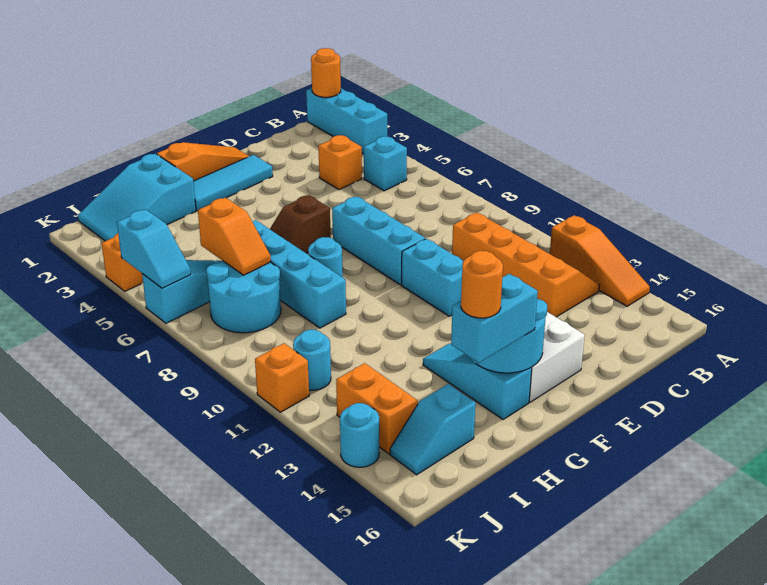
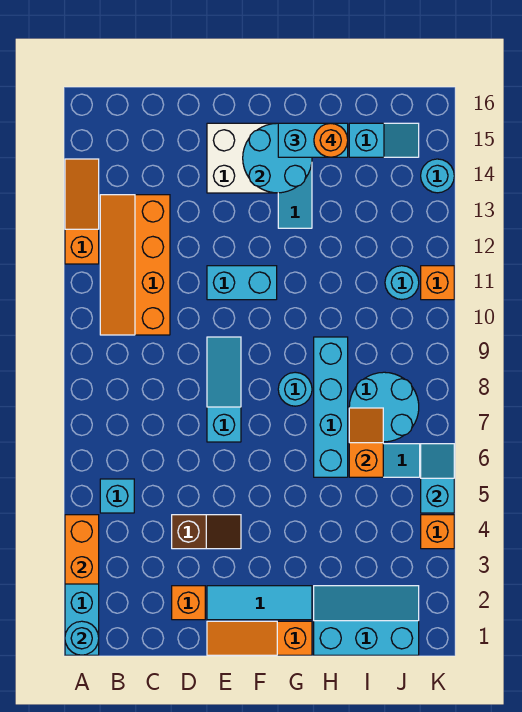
orange round brick A1 level 2 -> cyan round brick A1 level 2
orange brick C4 level 1 -> orange brick D2 level 1
cyan brick E7:E9 level 1 -> cyan slope E7:E9 level 1 top 7
cyan brick E10:E11 level 1 -> cyan brick E11:F11 level 1
brown slope F6:G6 level 1 top F -> brown slope D4:E4 level 1 top D
cyan slope H1:J2 level 1 top H -> cyan slope H1:J2 level 1 top 1
orange brick J13:J14 level 1 -> orange brick A3:A4 level 2

